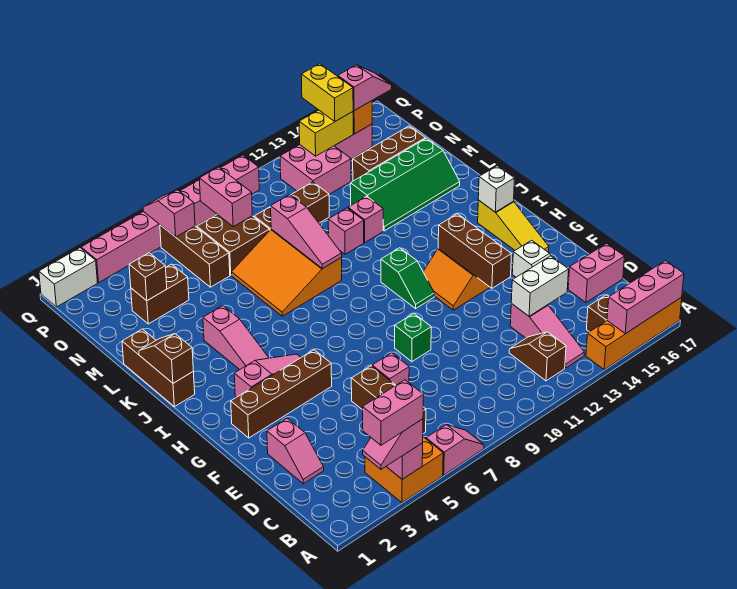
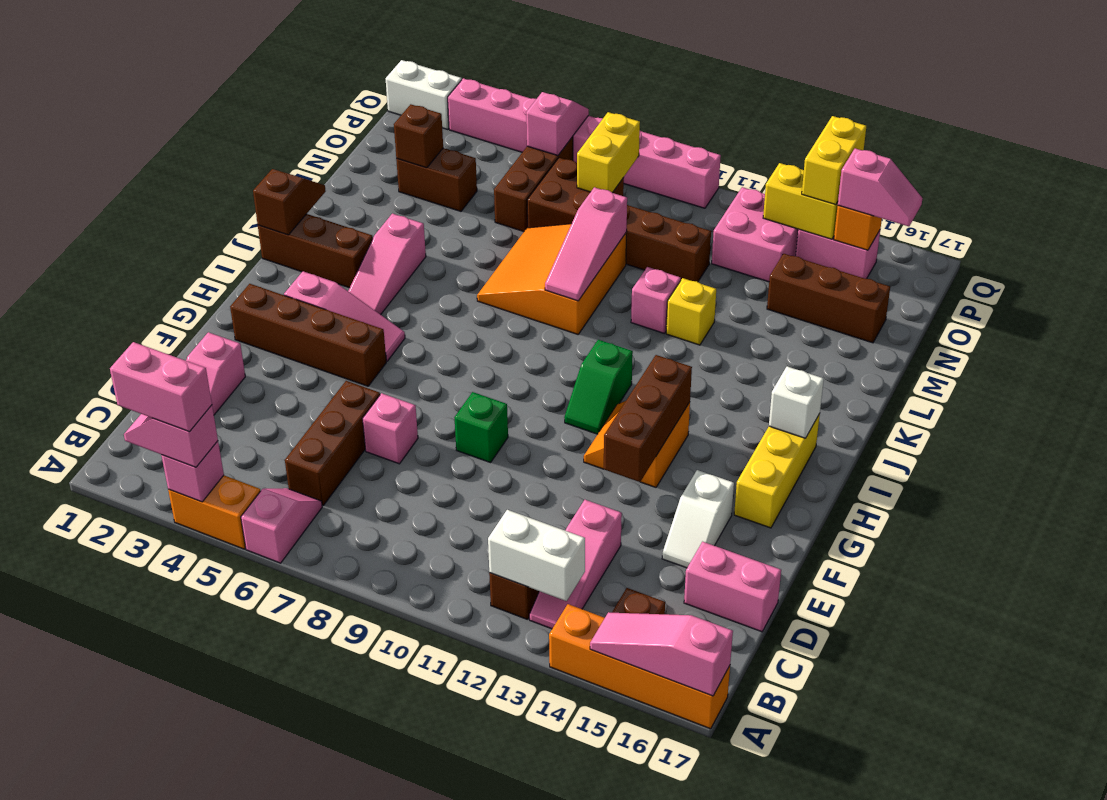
orange brick A4:B5 level 1 -> orange brick A4:A5 level 1
pink slope A6:A7 level 1 top 6 -> pink slope A6:B6 level 1 top A
pink brick A15:A17 level 2 -> pink slope A15:A17 level 2 top 17
white brick D13:D14 level 2 -> white brick B12:B13 level 2
yellow slope G16:I16 level 1 top I -> yellow brick G16:I16 level 1
brown brick J1:L1 level 1 -> brown brick J1:J3 level 1
pink brick L12 level 1 -> yellow brick L12 level 1
green slope L13:M16 level 1 top M -> none
pink brick O8:P8 level 2 -> yellow brick O8:P8 level 2

